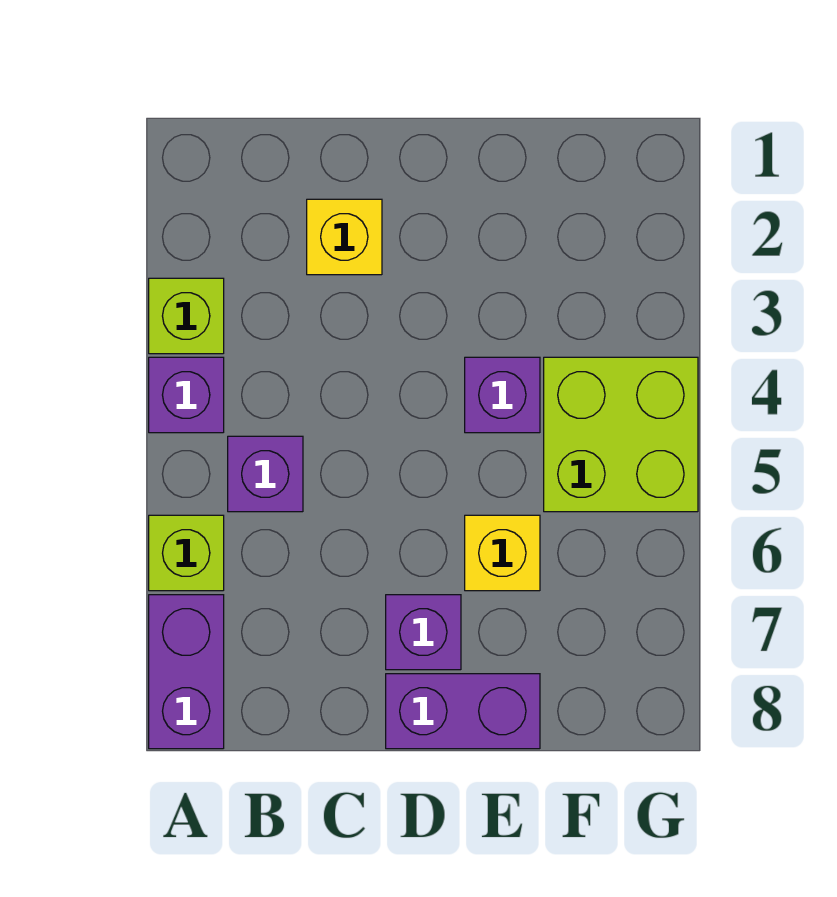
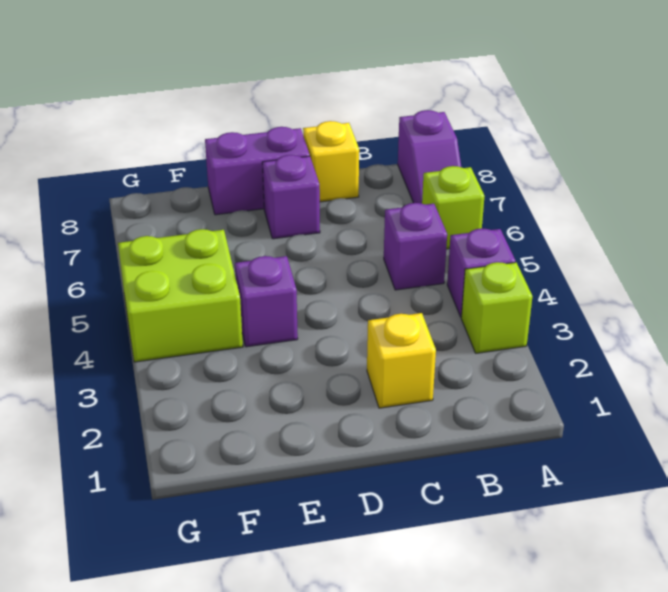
purple brick A7:A8 level 1 -> purple slope A7:A8 level 1 top 8
yellow brick E6 level 1 -> yellow brick C8 level 1

